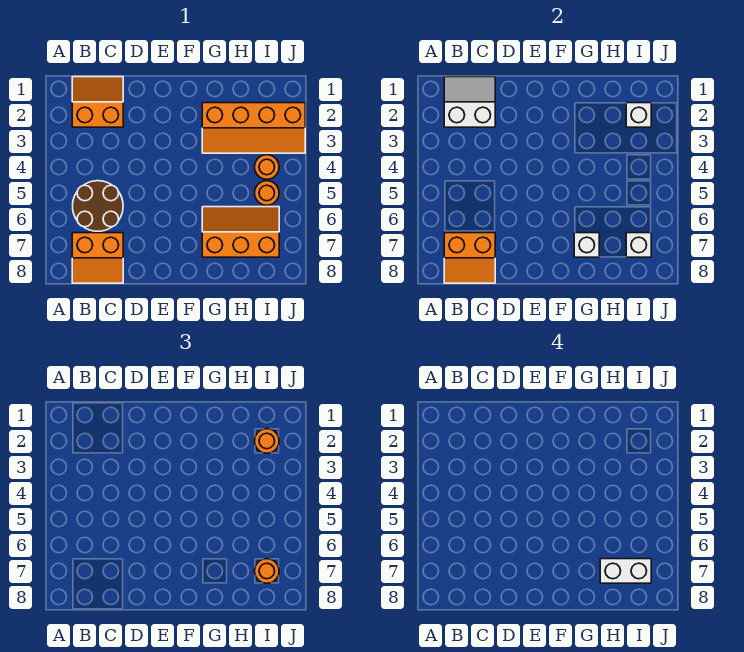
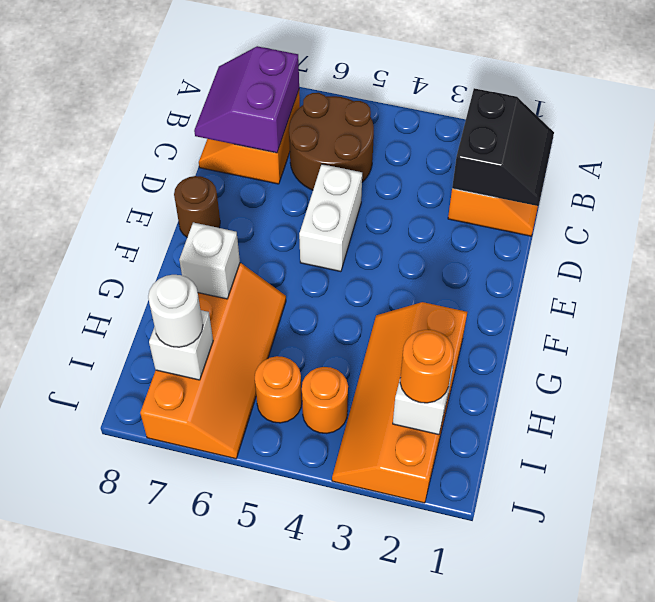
white slope B1:C2 level 2 top 2 -> black slope B1:C2 level 2 top 2
orange slope B7:C8 level 2 top 7 -> purple slope B7:C8 level 2 top 7
none -> brown round brick E8 level 1
orange slope G6:I7 level 1 top 7 -> orange slope G6:J7 level 1 top 7
white brick H7:I7 level 4 -> white brick D5:E5 level 1
orange round brick I7 level 3 -> white round brick I7 level 3

